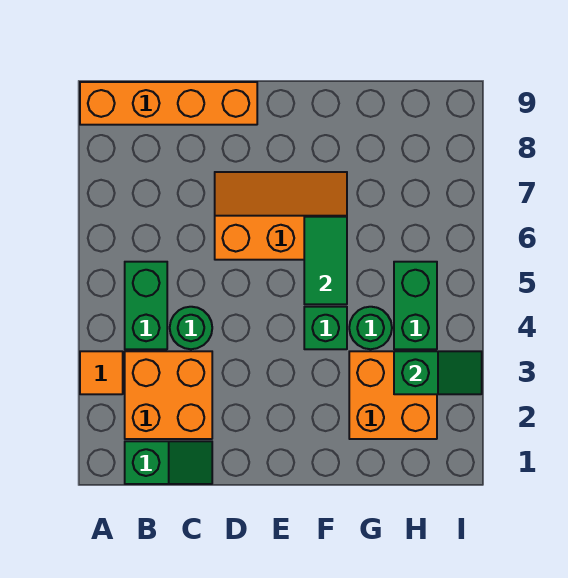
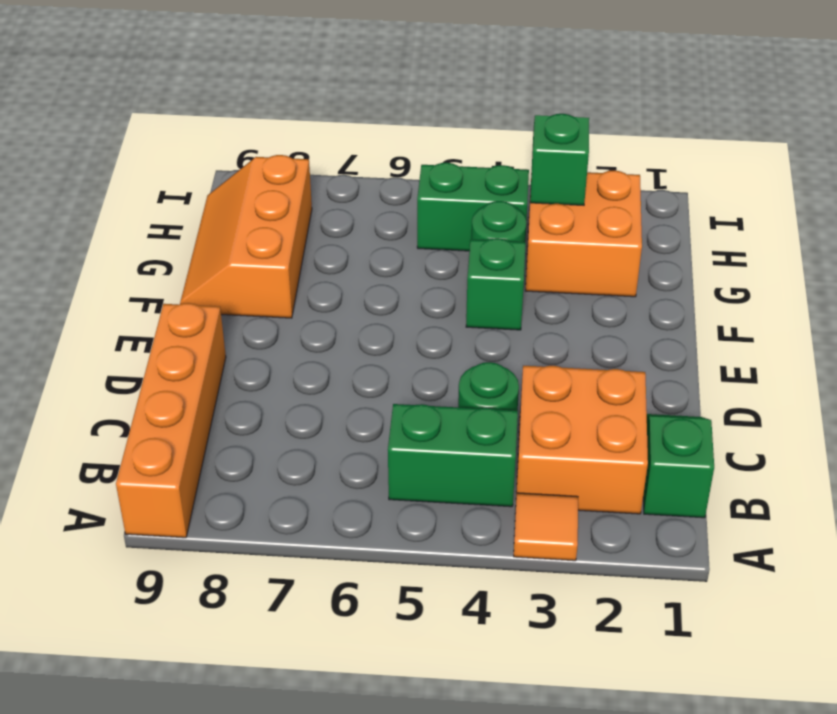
orange slope D6:F7 level 1 top 6 -> orange slope F8:H9 level 1 top 8
green tile F5:F6 level 2 -> none

